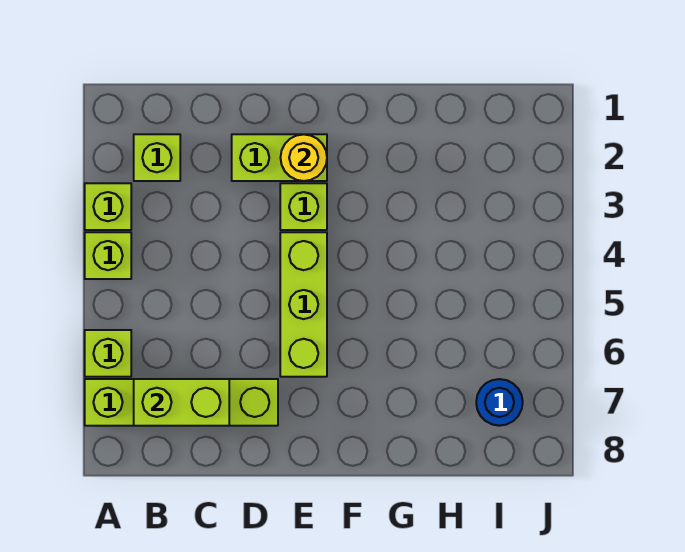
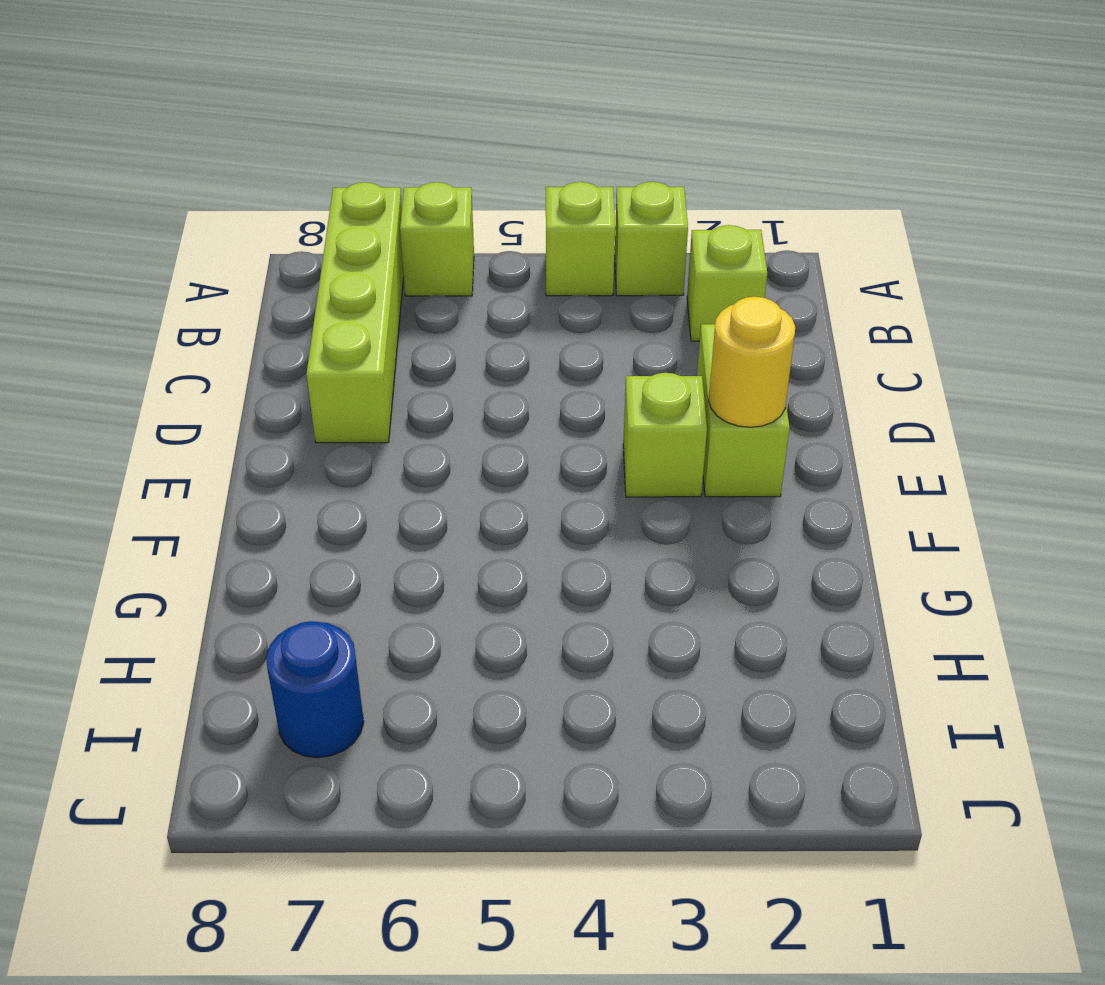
lime brick B7:C7 level 2 -> none
lime brick E4:E6 level 1 -> none

